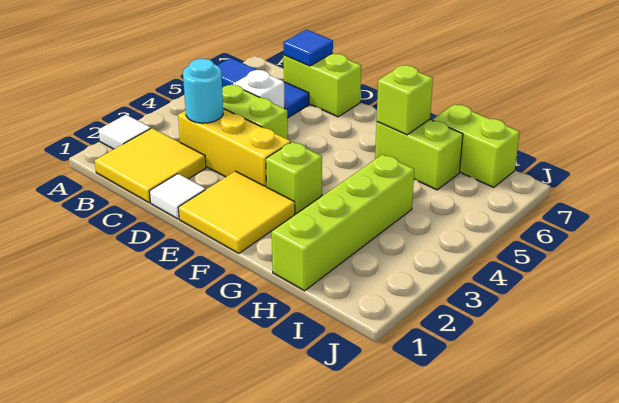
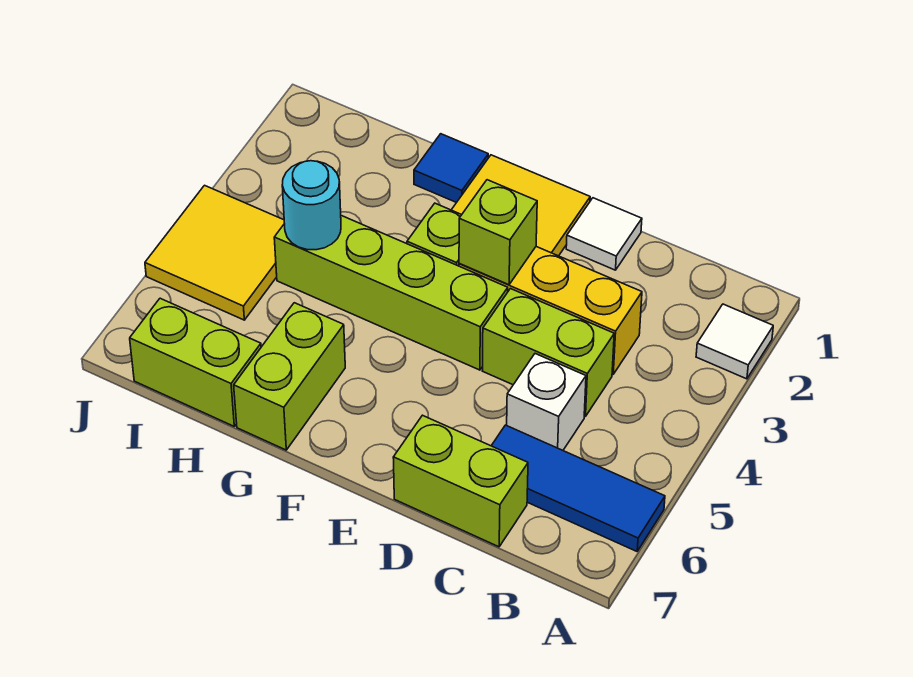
yellow tile B1:C2 level 1 -> yellow tile I4:J5 level 1
cyan round brick C3 level 2 -> cyan round brick H4 level 2
blue tile C7 level 2 -> blue tile G1 level 1
lime brick G6:H6 level 1 -> lime brick G6:G7 level 1
lime brick G6 level 2 -> lime brick E3 level 2
lime brick H1:H4 level 1 -> lime brick E4:H4 level 1

